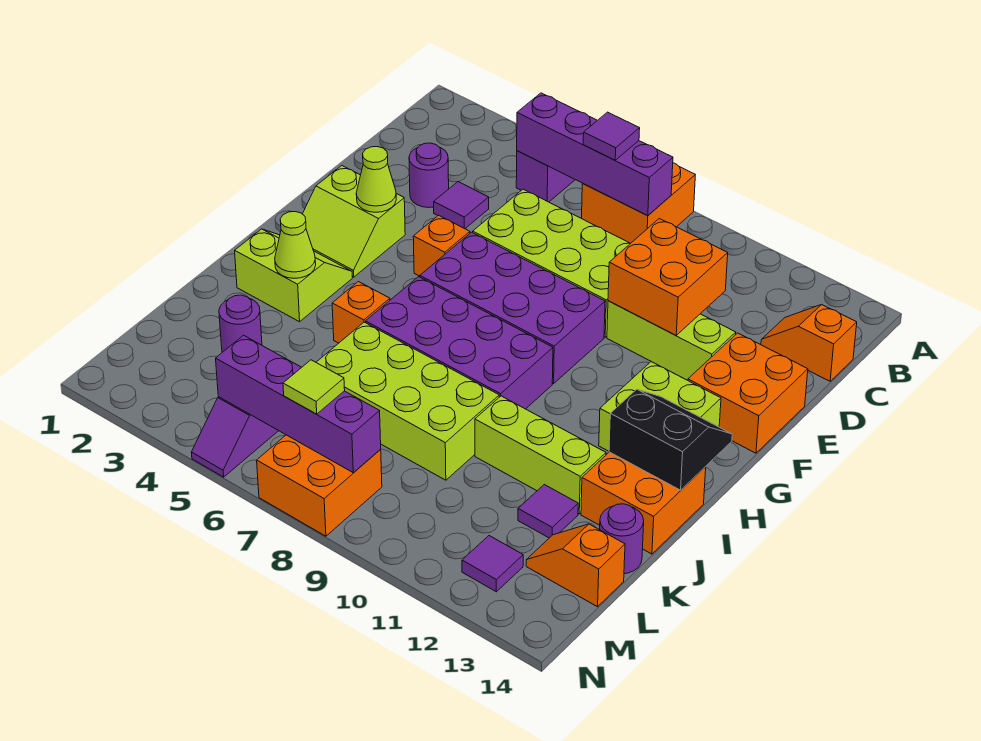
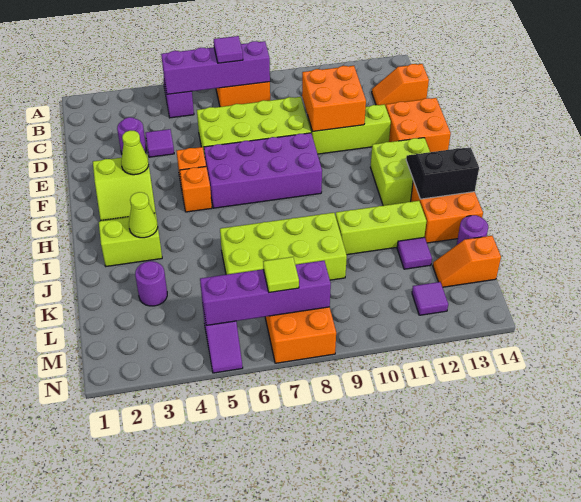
purple brick H6:I9 level 1 -> none
orange brick I5 level 1 -> orange brick G5 level 1

